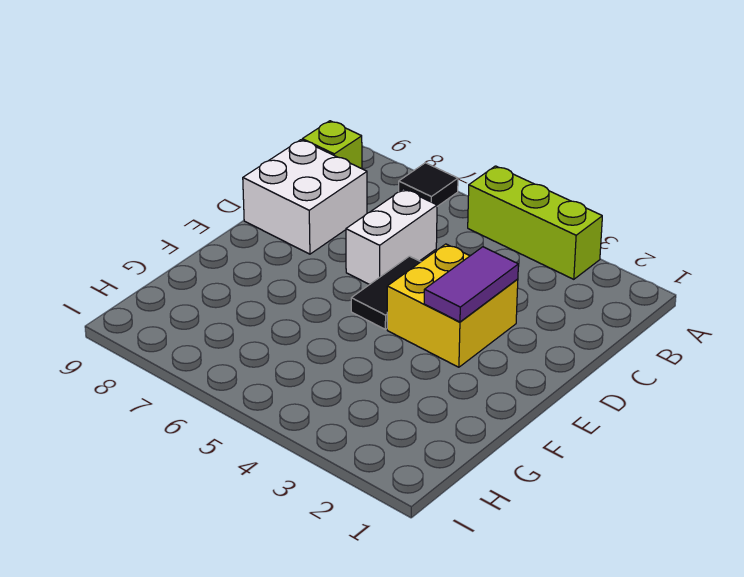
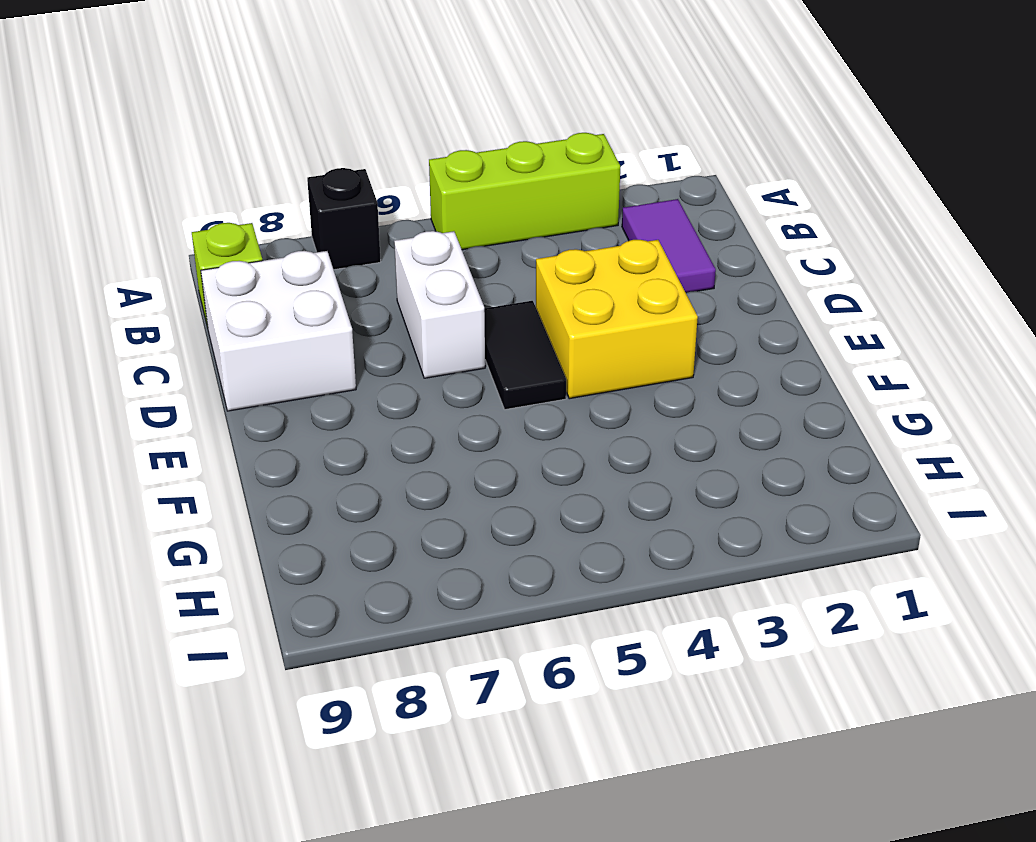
black tile A7 level 1 -> black brick A7 level 1
purple tile D3:E3 level 2 -> purple tile B2:C2 level 1

